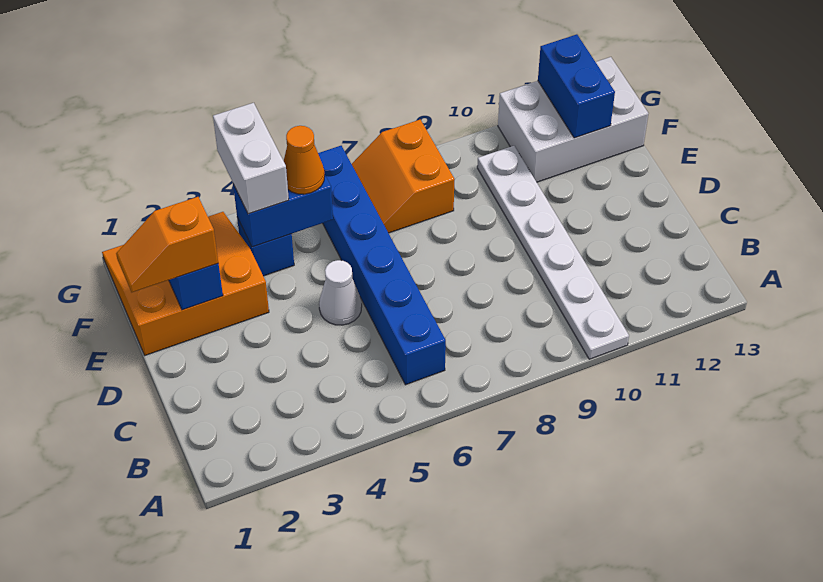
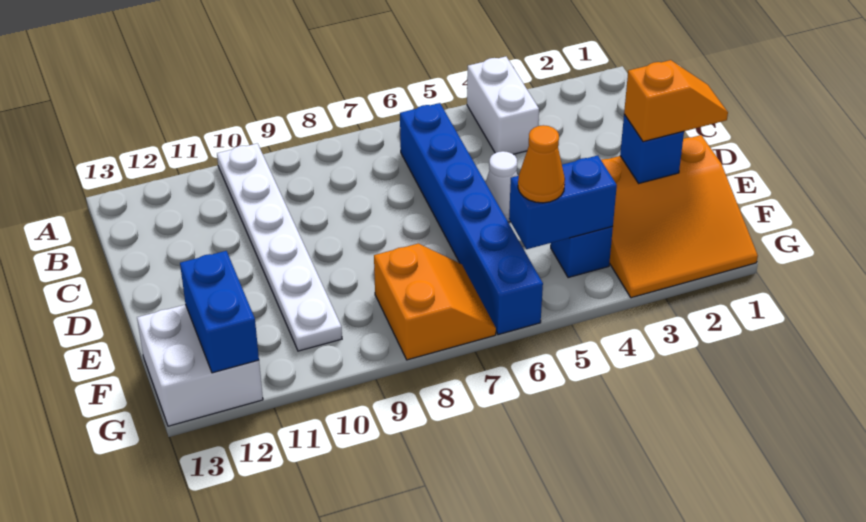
white brick F4:G4 level 3 -> white brick A4:B4 level 1
white brick F11:G13 level 1 -> white brick F12:G13 level 1

